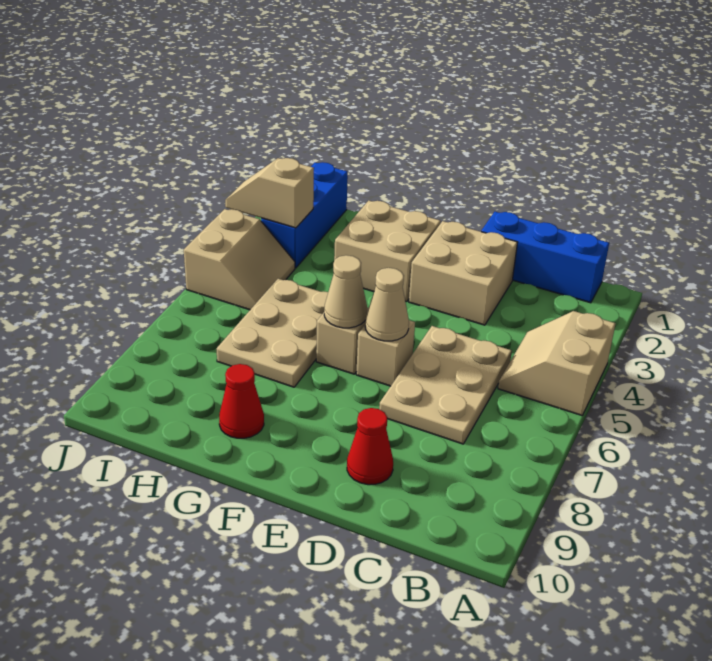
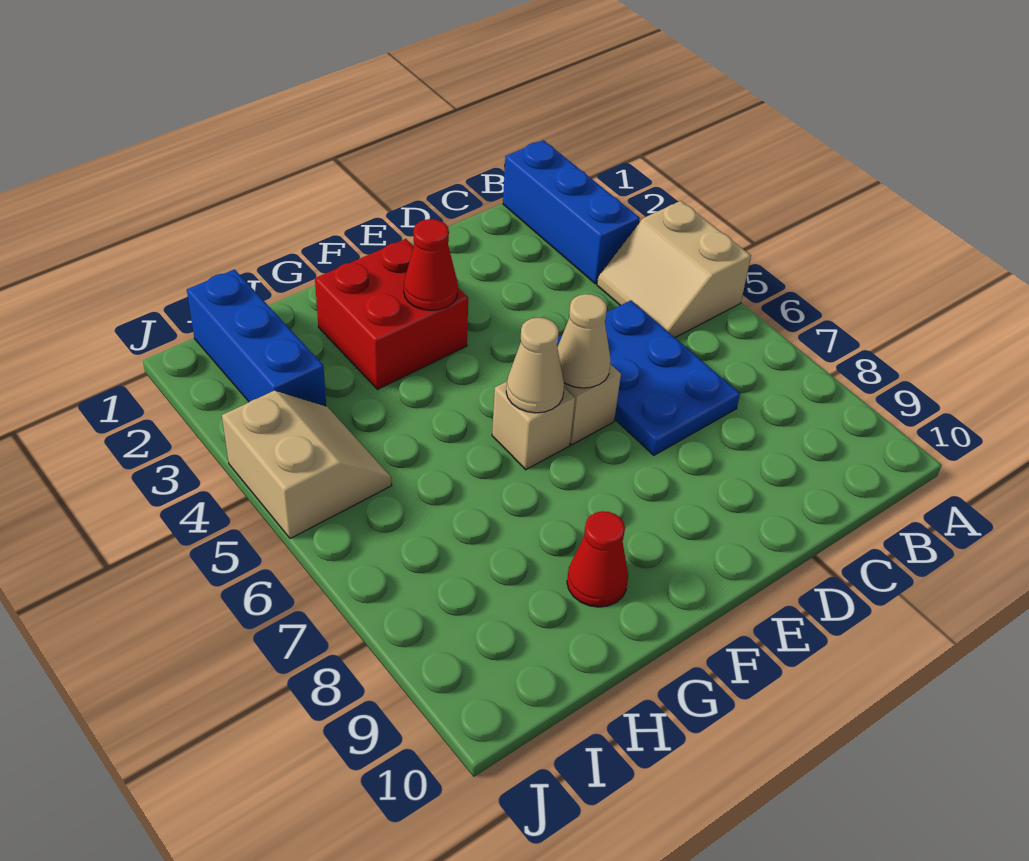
blue brick B1:D1 level 1 -> blue brick B1:B3 level 1
tan plate C5:D7 level 1 -> blue plate C5:D7 level 1
tan brick D2:E3 level 1 -> none
red cone D9 level 1 -> red cone F3 level 2
tan brick F2:G3 level 1 -> red brick F2:G3 level 1
tan plate G5:H7 level 1 -> none
tan slope I3:J3 level 2 top I -> none

